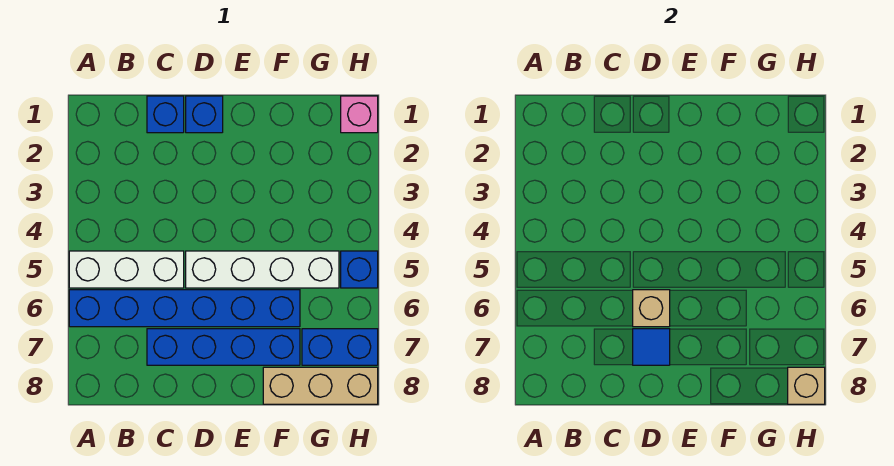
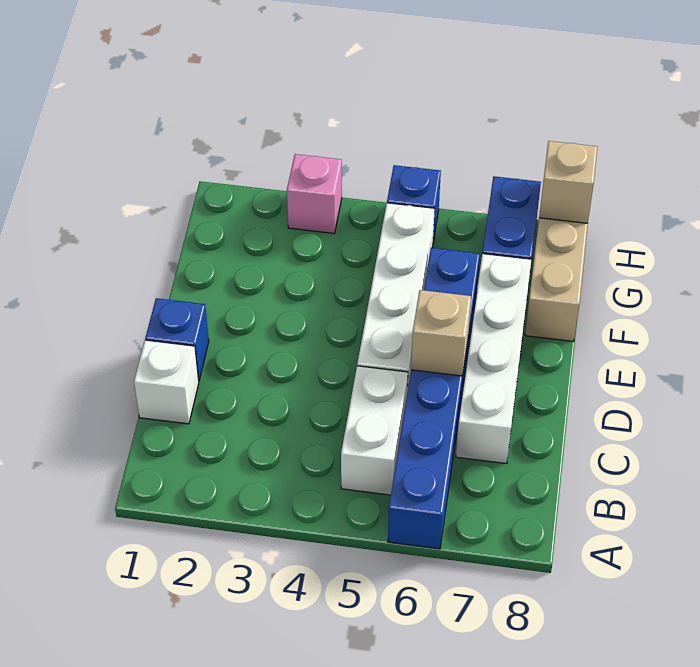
white brick A5:C5 level 1 -> white brick B5:C5 level 1
blue brick C1 level 1 -> white brick C1 level 1
blue brick C7:F7 level 1 -> white brick C7:F7 level 1
blue tile D7 level 2 -> none
pink brick H1 level 1 -> pink brick H3 level 1

